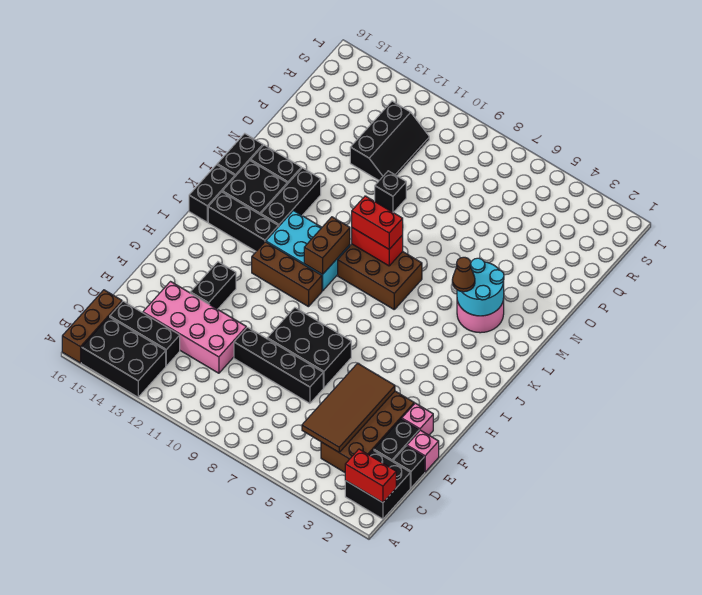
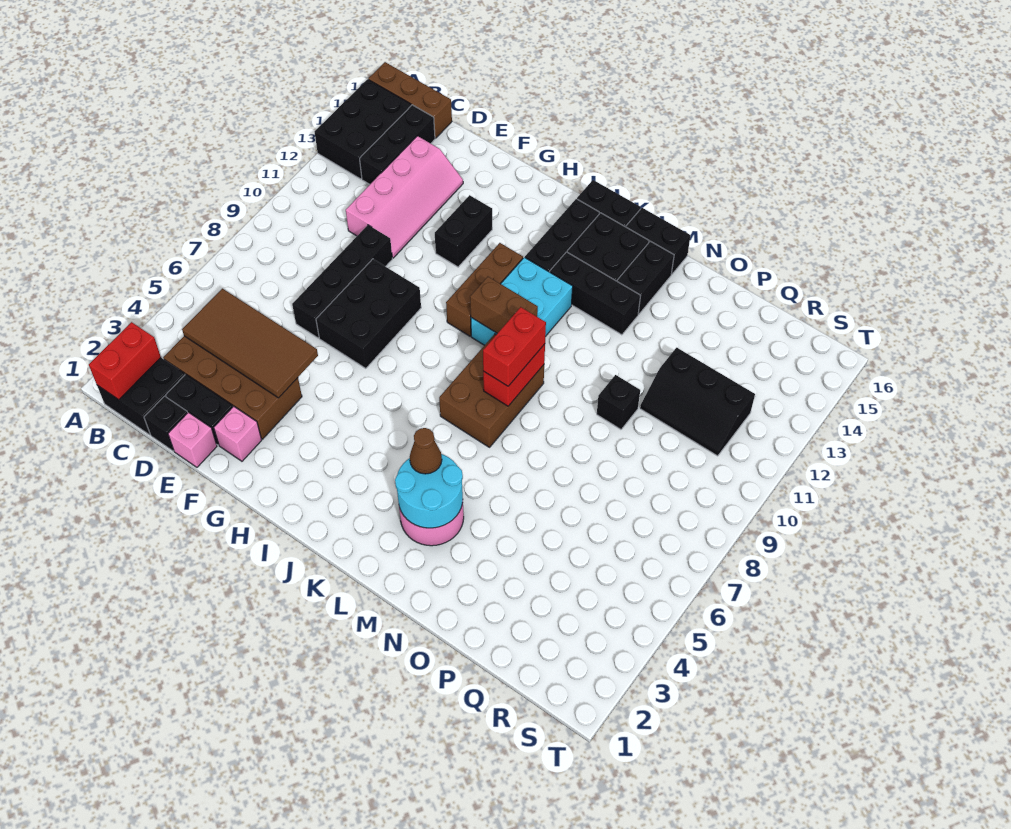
pink brick D11:E14 level 1 -> pink slope D11:E14 level 1 top D
black brick F13:G13 level 1 -> black brick G12:G13 level 1

